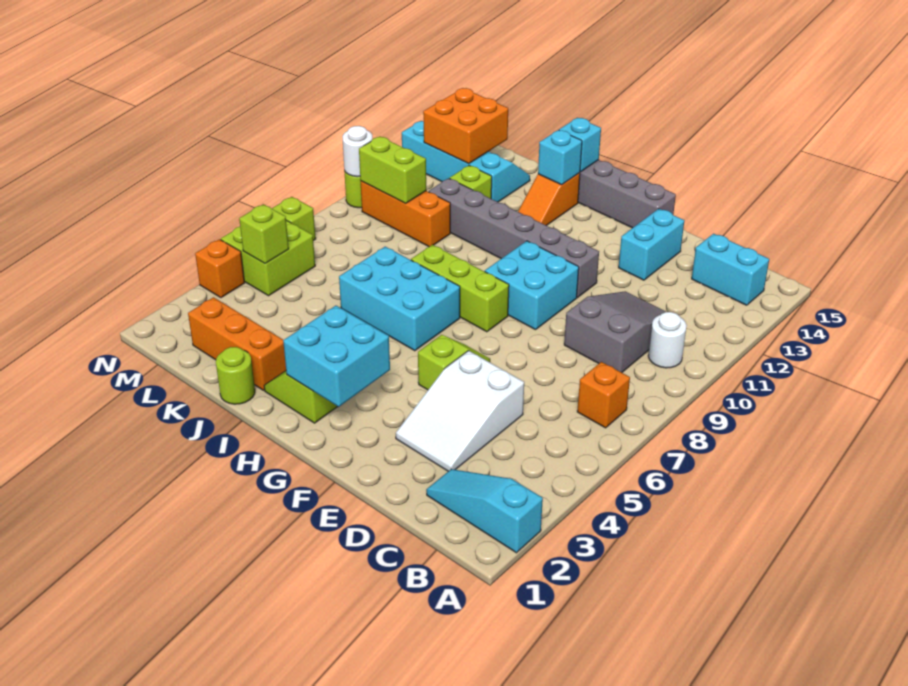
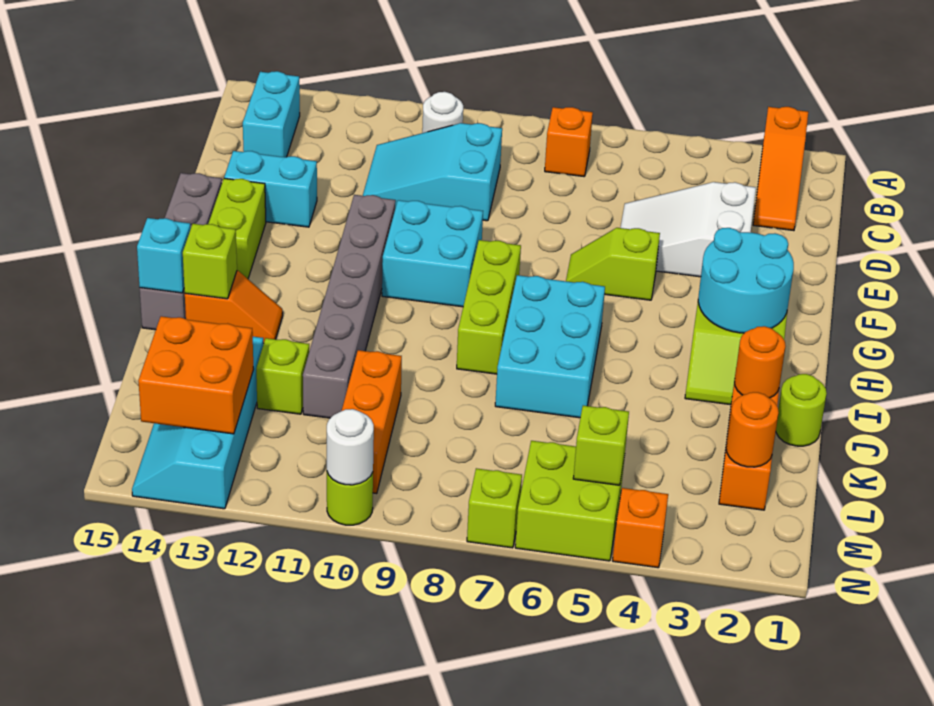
cyan slope A2:C2 level 1 top A -> orange slope A2:C2 level 1 top A
grey slope C9:D11 level 1 top 9 -> cyan slope C9:D11 level 1 top 9
white slope D3:E5 level 1 top 5 -> white slope D3:E5 level 1 top 3
cyan brick G2:H3 level 2 -> cyan round brick G2:H3 level 2
cyan brick I14 level 2 -> lime brick I14 level 2
none -> orange round brick J2 level 2
none -> orange round brick L2 level 2
lime brick L10:M10 level 2 -> lime brick F14:G14 level 1

